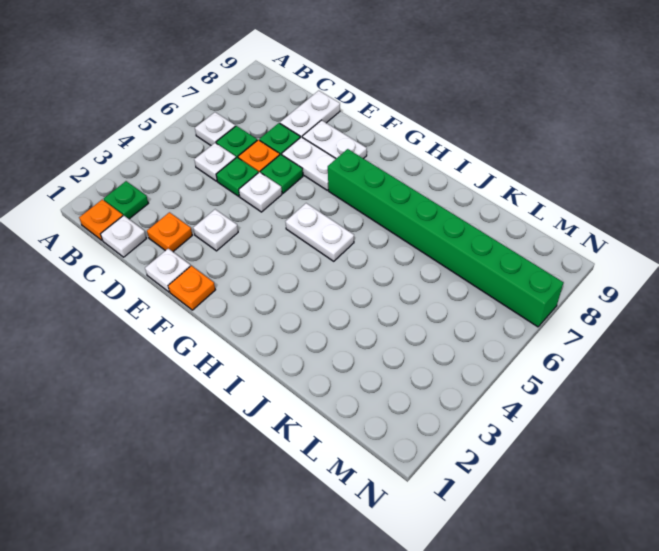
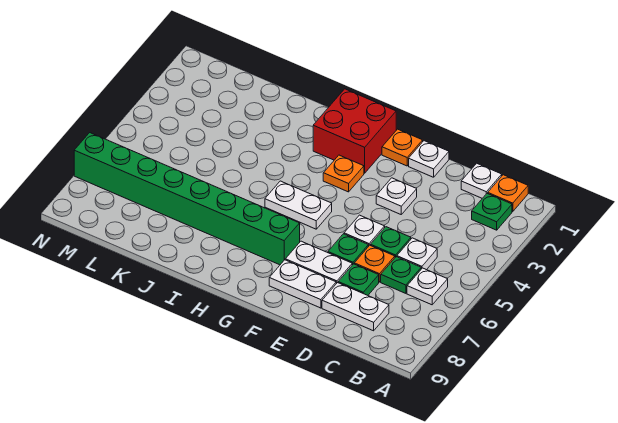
orange plate D2 level 1 -> orange plate G3 level 1
white plate D8:D9 level 1 -> white plate C8:D8 level 1
none -> red brick G1:H2 level 1

